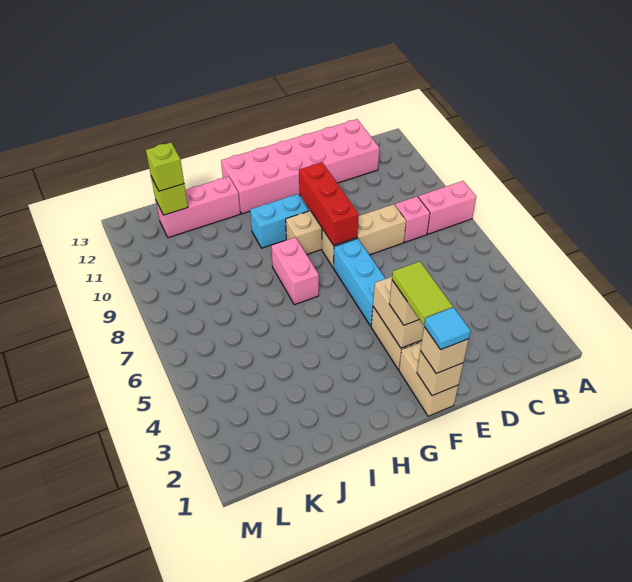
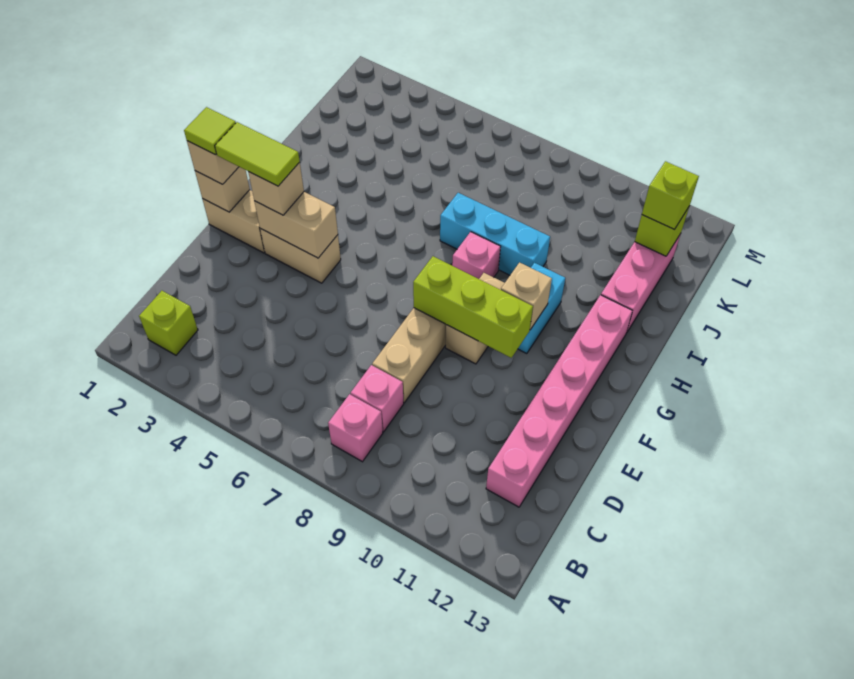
pink brick A8:B8 level 1 -> pink brick B8 level 1
none -> lime brick B2 level 1
pink brick C12:H13 level 1 -> pink brick C12:H12 level 1
cyan tile F1 level 4 -> lime tile F1 level 4
cyan brick F5:F7 level 1 -> cyan brick I7:I9 level 1
red brick F8:F10 level 2 -> lime brick F8:F10 level 2
none -> tan brick G10 level 2
pink brick H7:H8 level 1 -> pink brick H8 level 1

